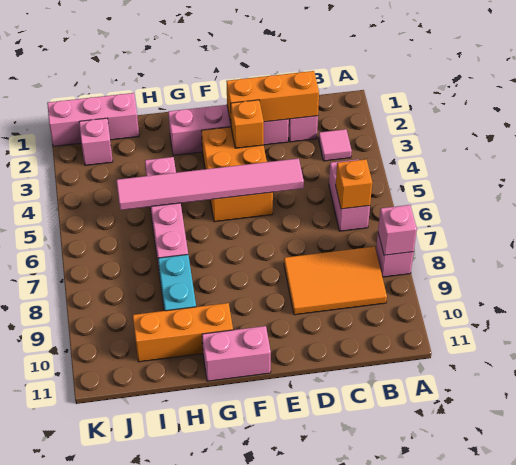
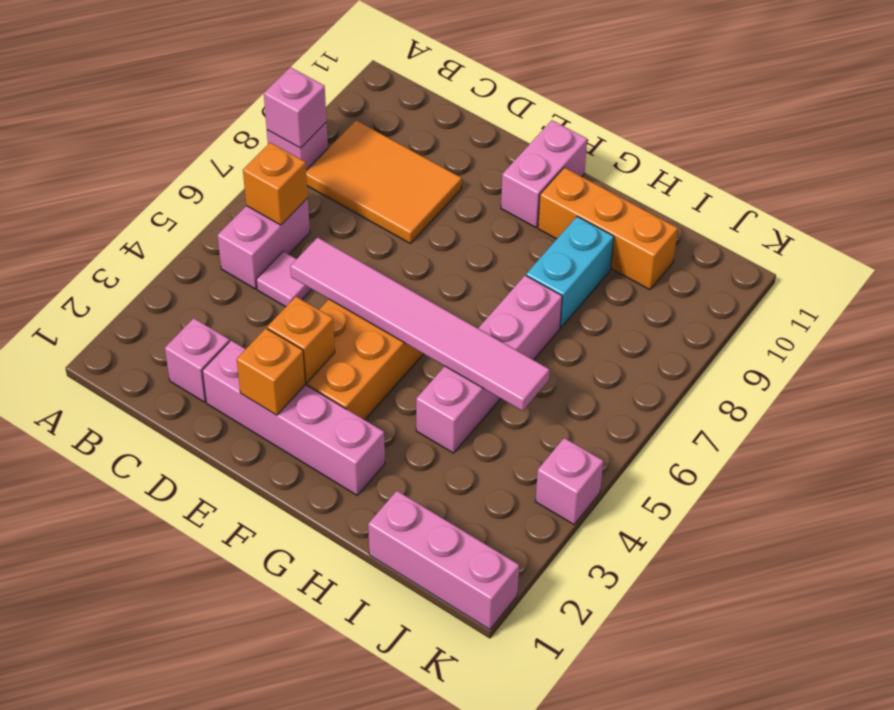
pink tile B3 level 1 -> pink tile C5 level 1
orange brick C2:E2 level 2 -> orange brick E2 level 2
pink brick F11:G11 level 1 -> pink brick F10:F11 level 1
pink brick J2 level 1 -> pink brick K4 level 1

